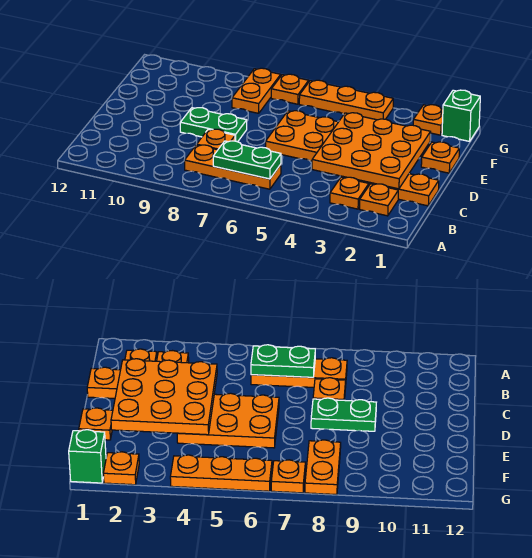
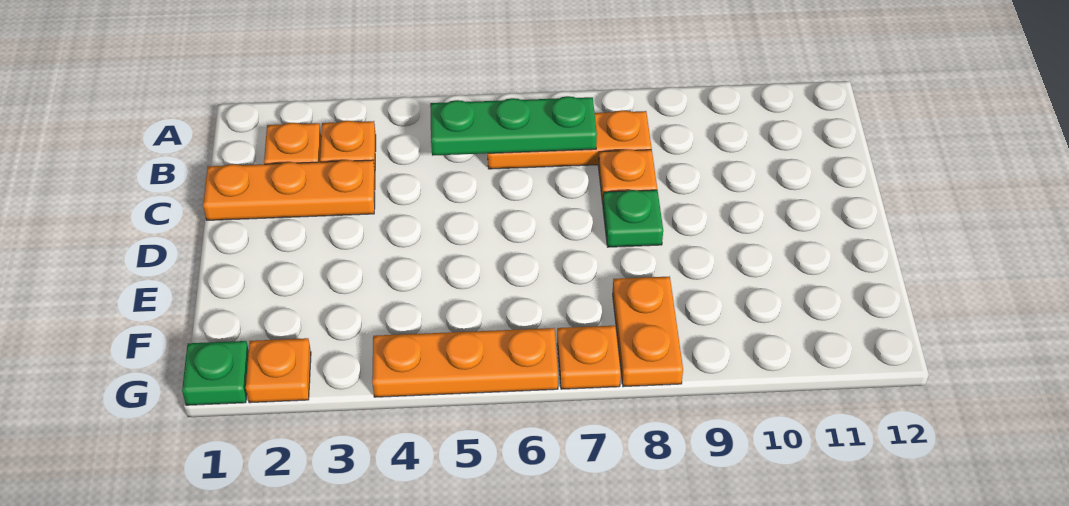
green plate B6:B7 level 2 -> green plate B5:B7 level 2
orange plate C2:E4 level 2 -> none
orange plate D4:E6 level 1 -> none
green plate D8:D9 level 1 -> green plate D8 level 1
orange plate E1 level 1 -> none
green brick G1 level 1 -> green plate G1 level 1

